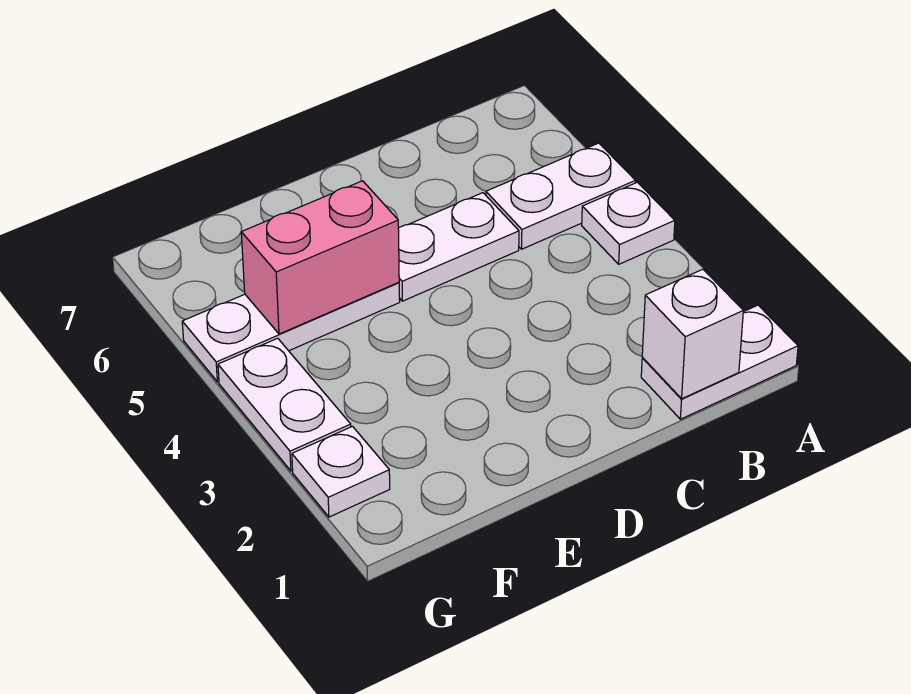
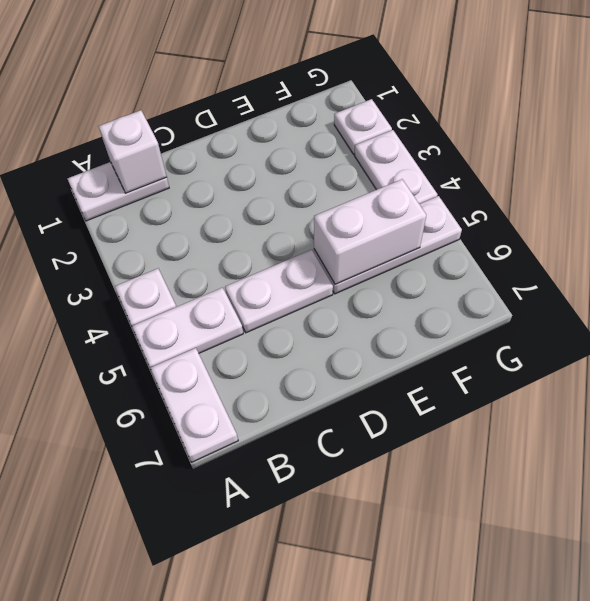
none -> white plate A6:A7 level 1
pink brick E5:F5 level 2 -> white brick E5:F5 level 2

